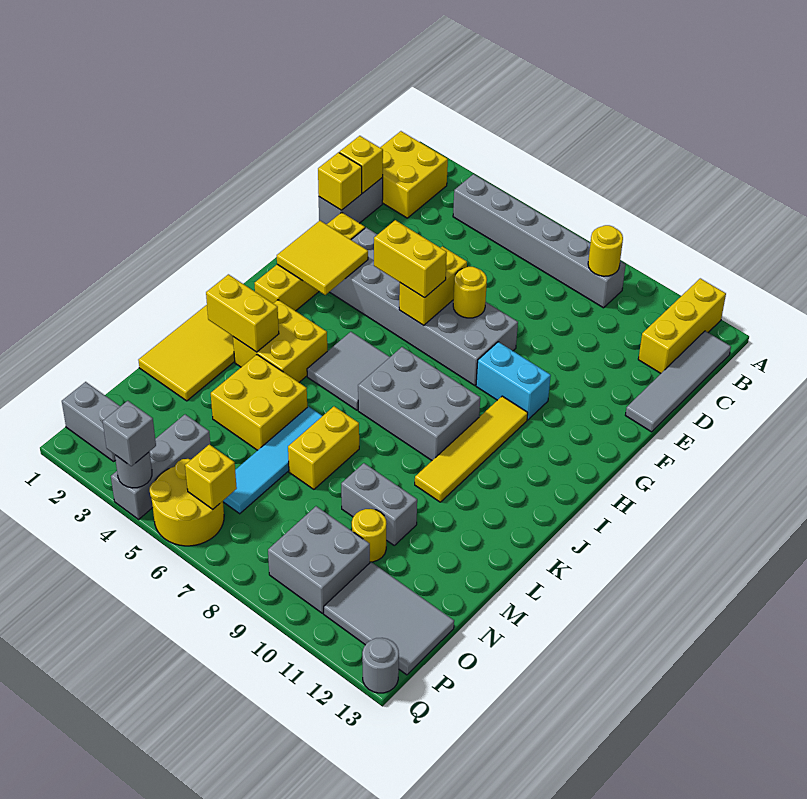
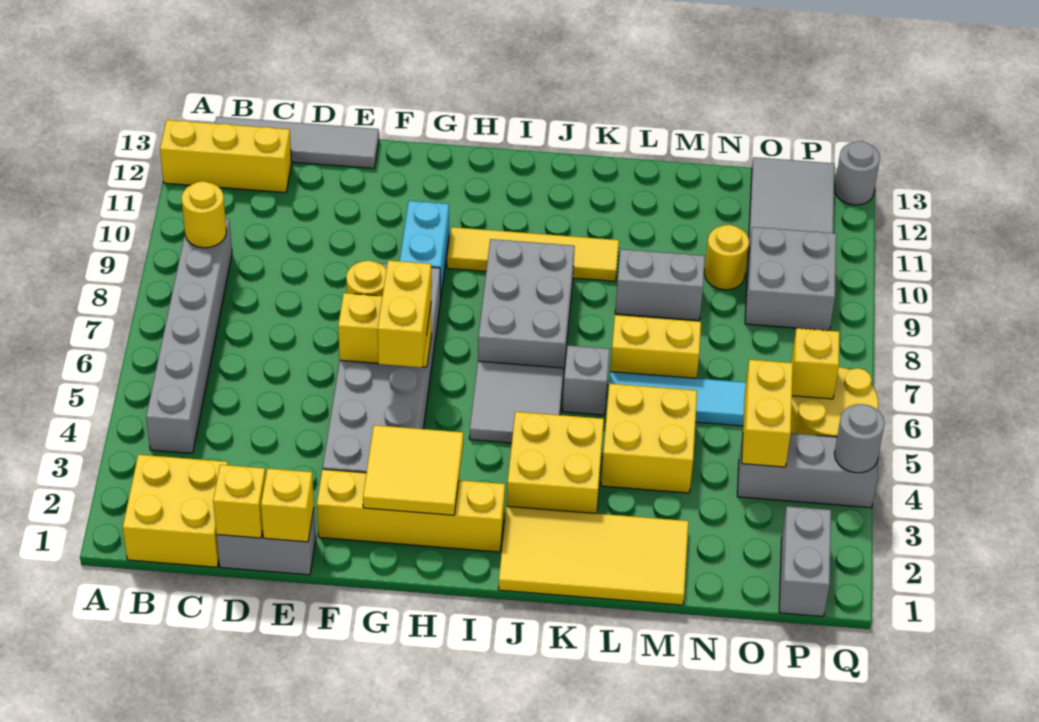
yellow brick K2:K3 level 2 -> yellow brick O4:O5 level 2
grey brick M9:M10 level 1 -> grey brick L9:M9 level 1
grey brick Q4 level 3 -> grey brick K6 level 1

